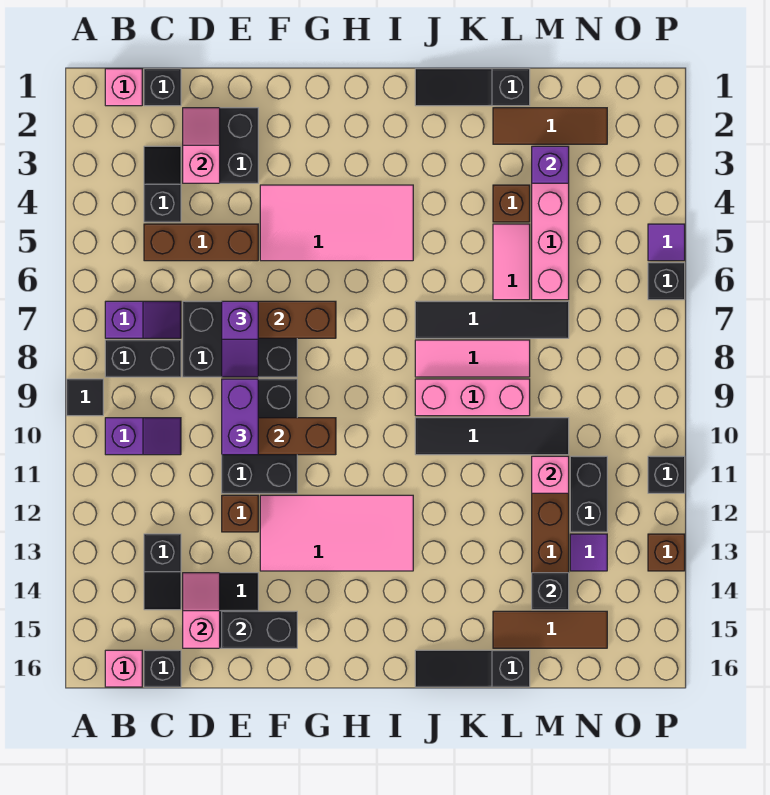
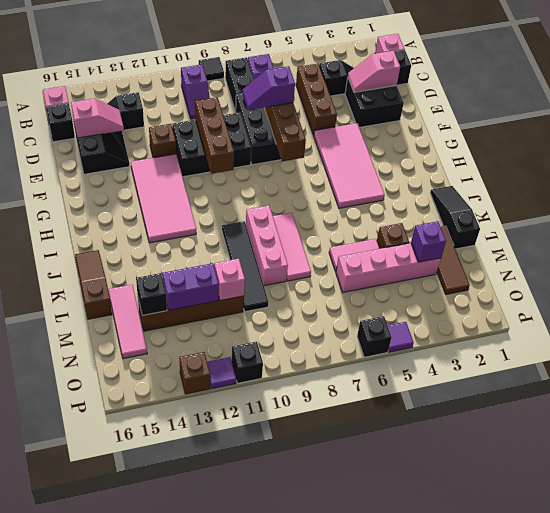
pink slope D2:D3 level 2 top 3 -> pink slope D2:D3 level 2 top 2
purple brick E9:E10 level 3 -> purple brick M12:M13 level 2
black brick E15:F15 level 2 -> none
black tile J7:M7 level 1 -> none
black slope J16:L16 level 1 top L -> brown slope J16:L16 level 1 top L
brown tile L15:N15 level 1 -> pink tile L15:N15 level 1
black brick N11:N12 level 1 -> none
purple tile N13 level 1 -> purple tile P12 level 1

